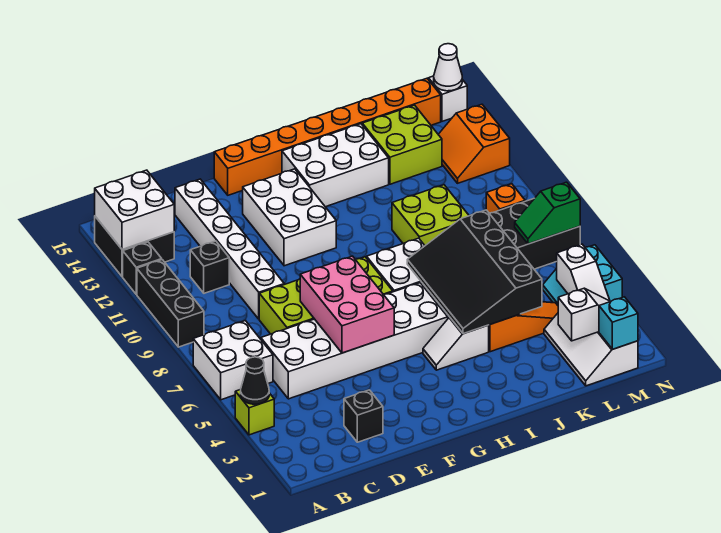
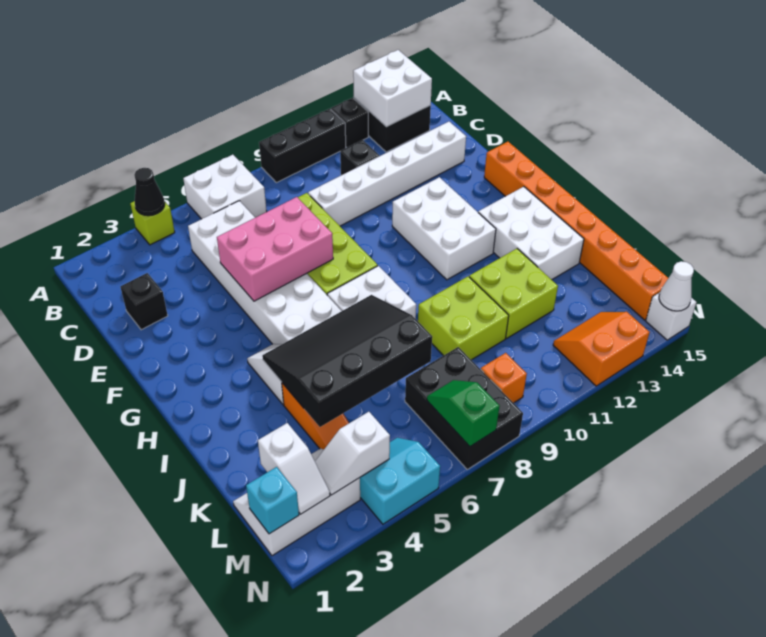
white brick F11:G13 level 1 -> white brick F11:H12 level 1
lime brick K13:L14 level 1 -> lime brick J11:K12 level 1

